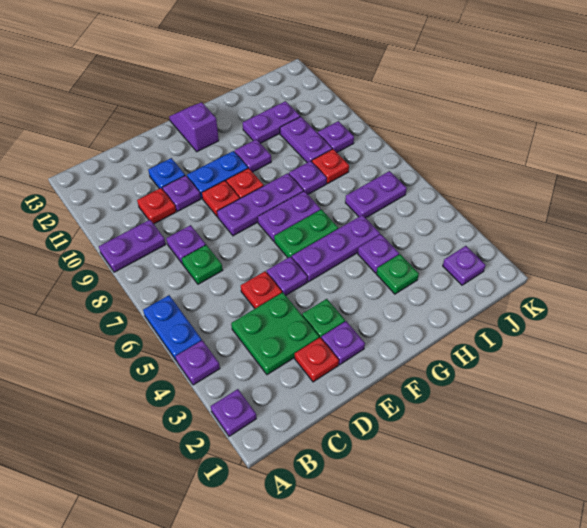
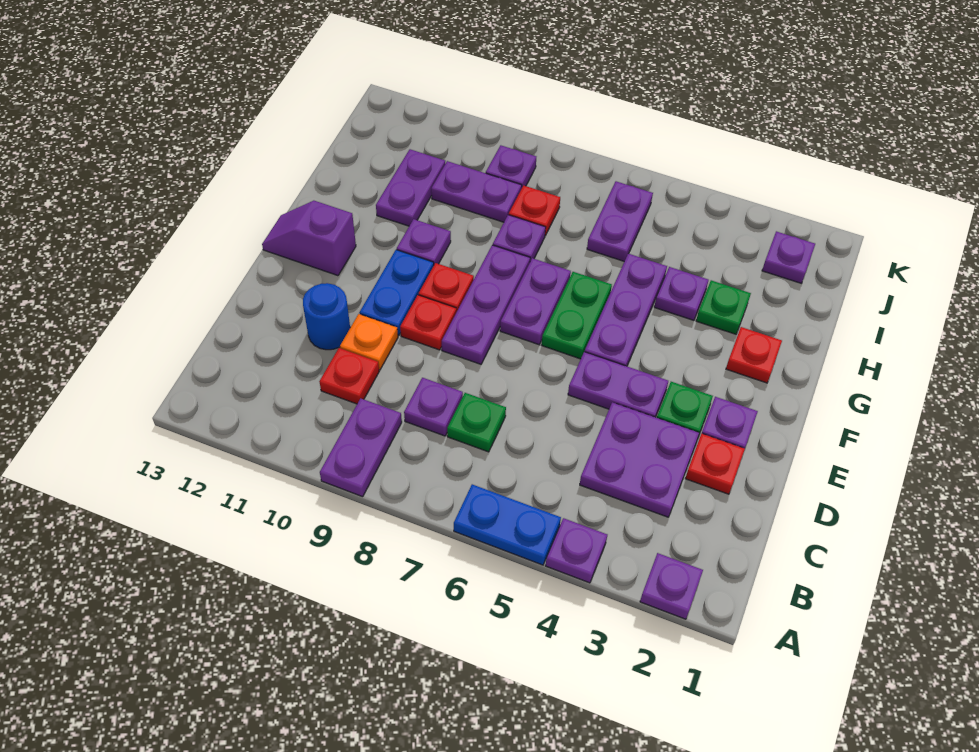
green plate C3:D4 level 1 -> purple plate C3:D4 level 1
red plate D5 level 1 -> red plate G2 level 1
purple plate D10 level 1 -> orange plate D10 level 1
blue plate D11 level 1 -> blue round brick D11 level 1
purple plate E5 level 1 -> purple plate E4:E5 level 1

